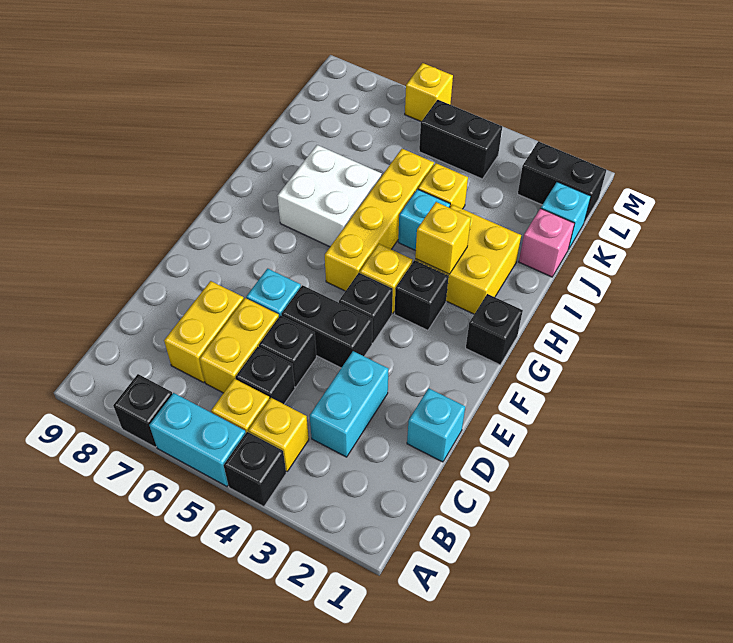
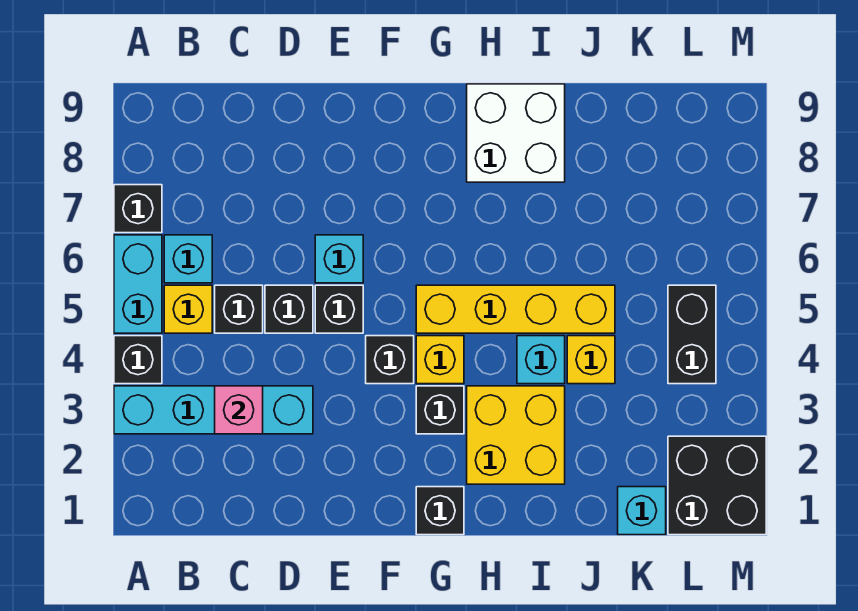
yellow brick B4 level 1 -> none
cyan brick C3:D3 level 1 -> cyan brick A3:D3 level 1
yellow brick C6:D6 level 1 -> none
yellow brick C7:D7 level 1 -> none
cyan brick D1 level 1 -> cyan brick B6 level 1
black brick E4:E5 level 1 -> black brick E5 level 1
yellow brick H3 level 2 -> none
white brick H6:I7 level 1 -> white brick H8:I9 level 1
pink brick J1 level 1 -> pink brick C3 level 2
black brick L1:L2 level 1 -> black brick L1:M2 level 1
yellow brick M6 level 1 -> none

